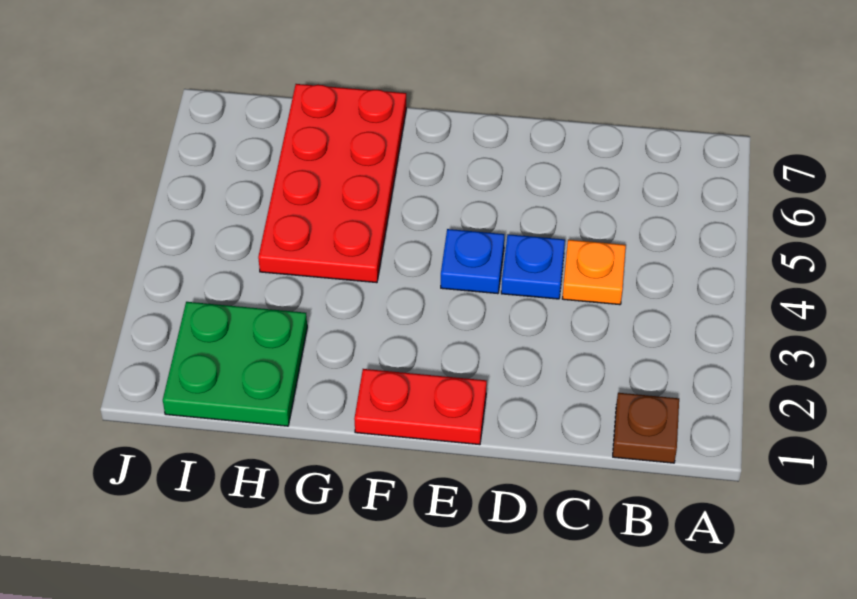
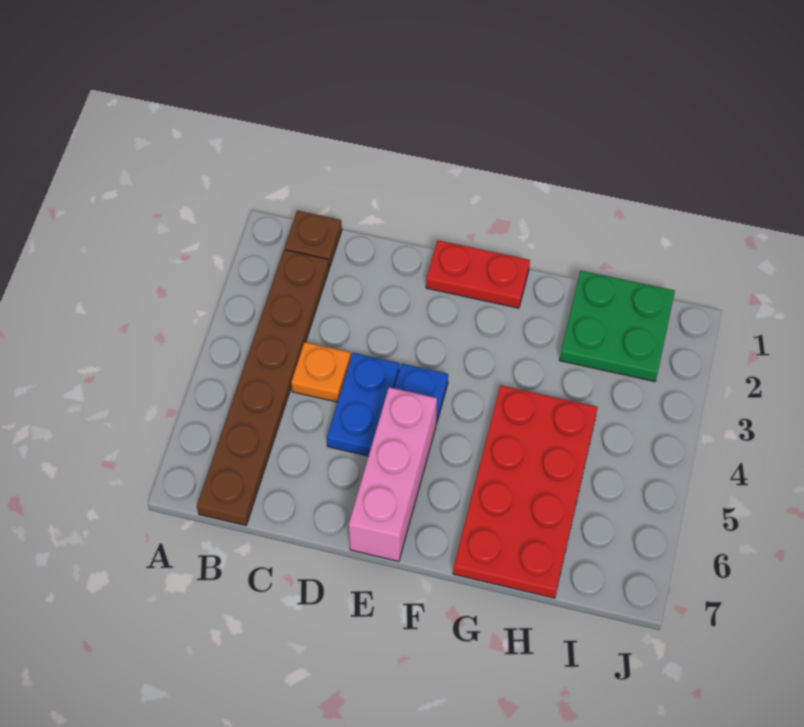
none -> brown plate B2:B7 level 1
blue plate D4 level 1 -> blue plate D4:D5 level 1
none -> pink brick E5:E7 level 1

